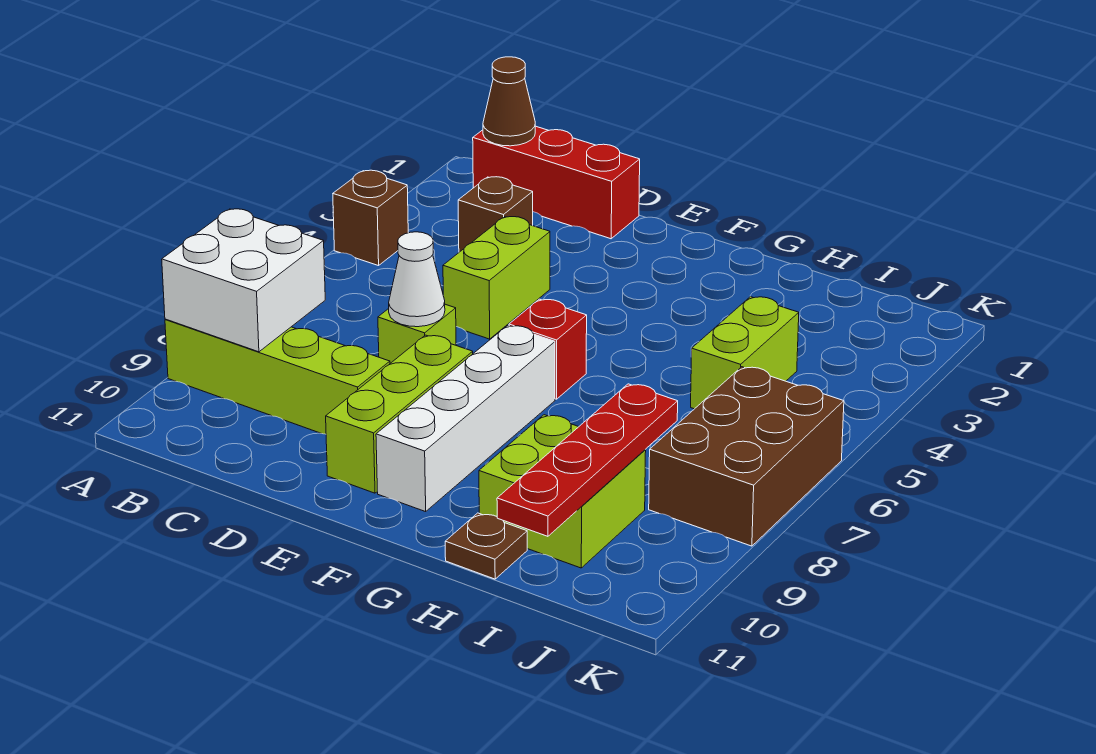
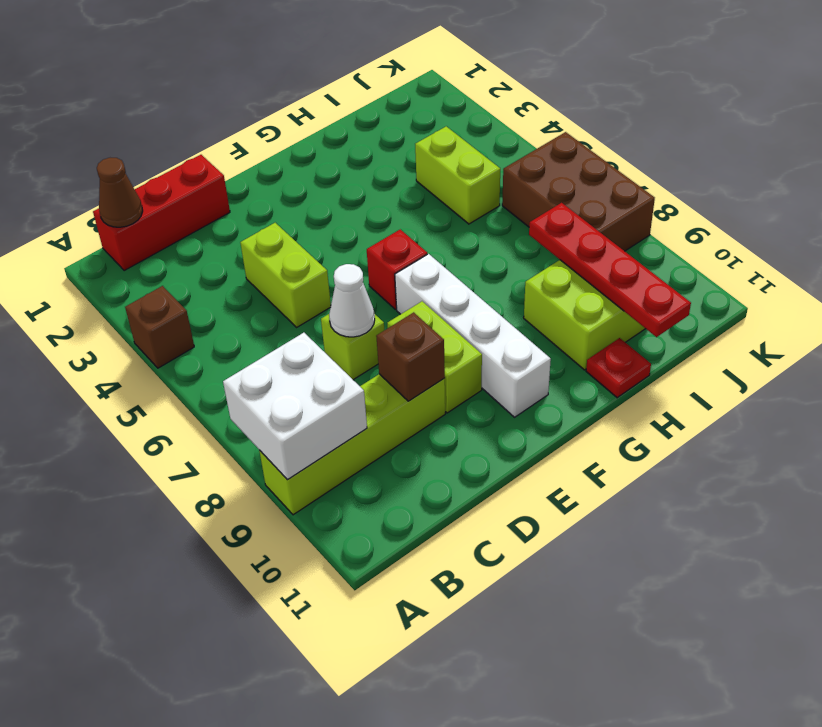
brown brick C3 level 1 -> brown brick D9 level 2
lime brick E8:E10 level 1 -> lime brick E8:E9 level 1
brown plate H11 level 1 -> red plate H11 level 1

